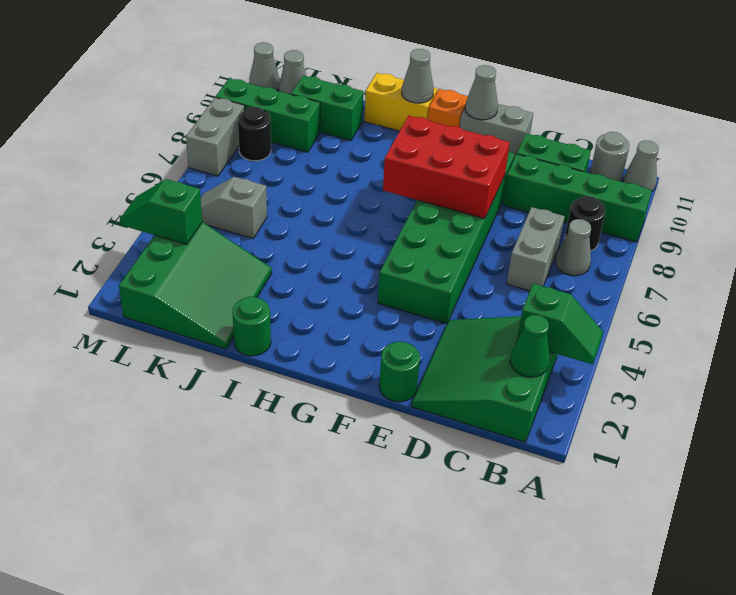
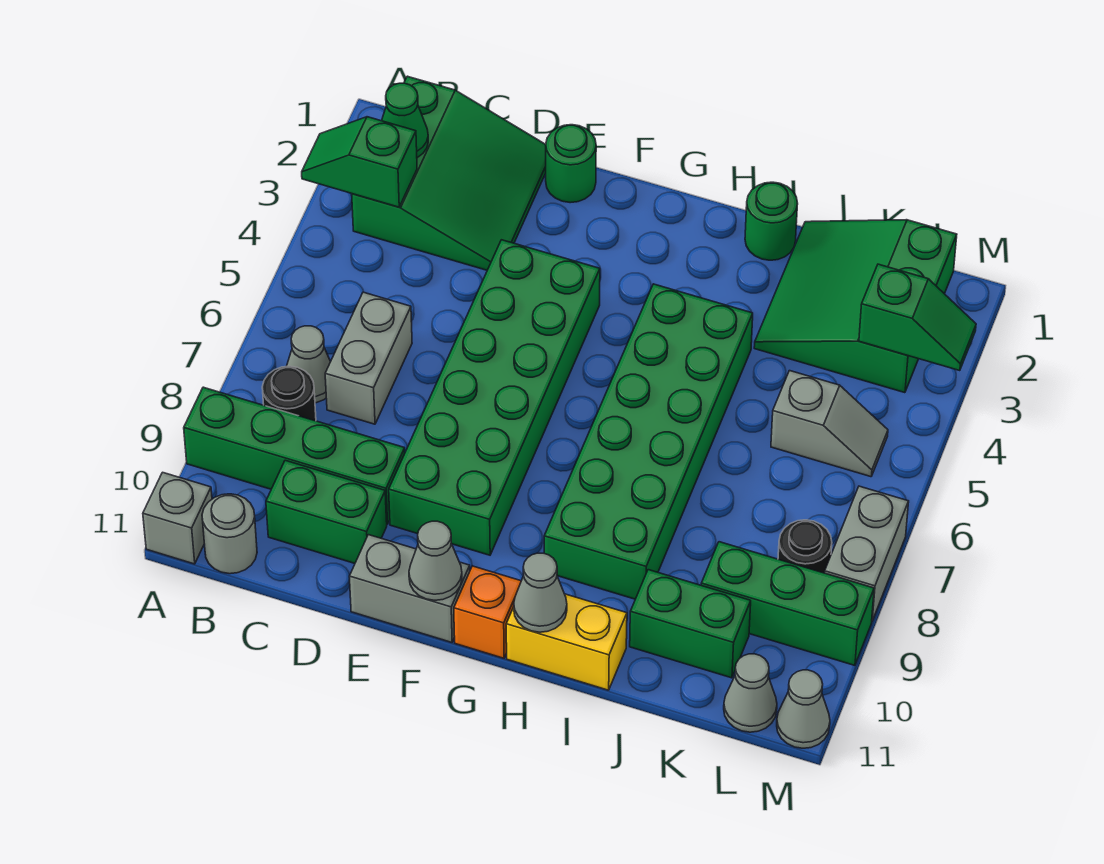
grey cone A11 level 1 -> grey brick A11 level 1
red brick E7:G8 level 2 -> none
none -> green brick H4:I9 level 1

